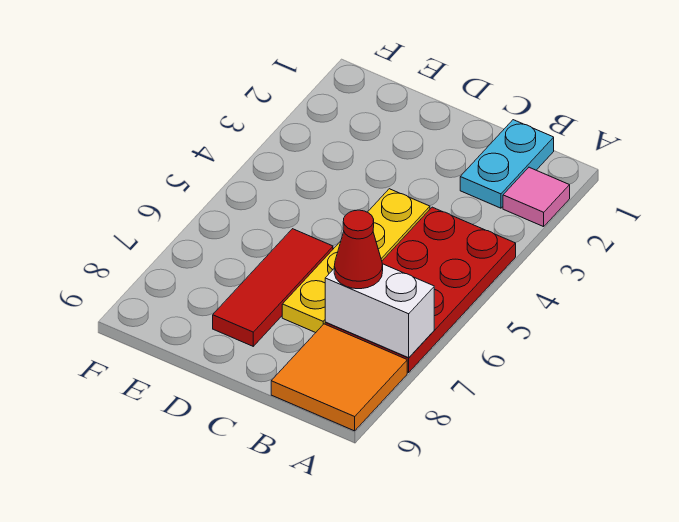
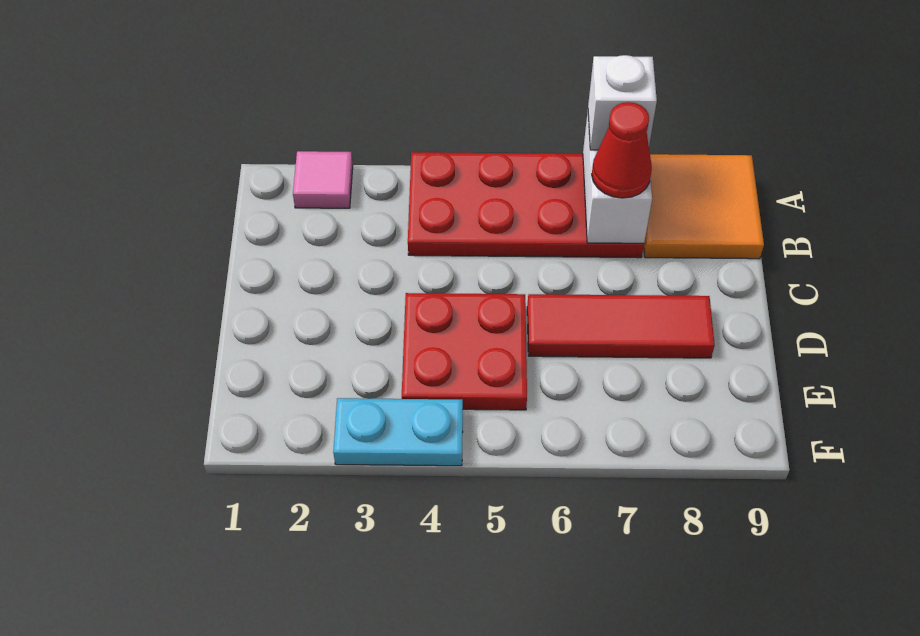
none -> white brick A7 level 3
cyan plate B1:B2 level 1 -> cyan plate F3:F4 level 1
yellow plate C4:C7 level 1 -> none
none -> red plate D4:E5 level 1

